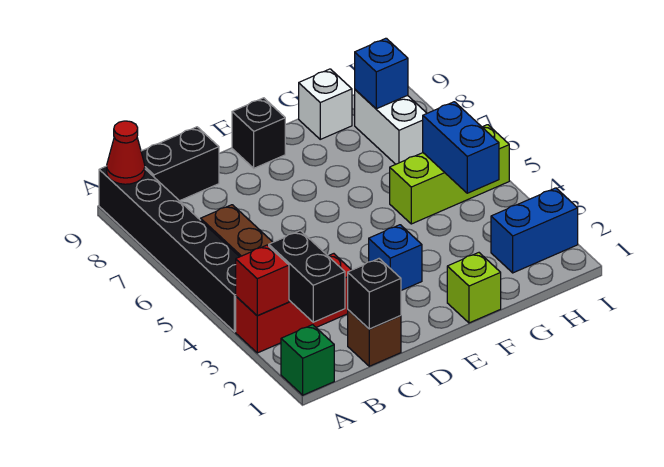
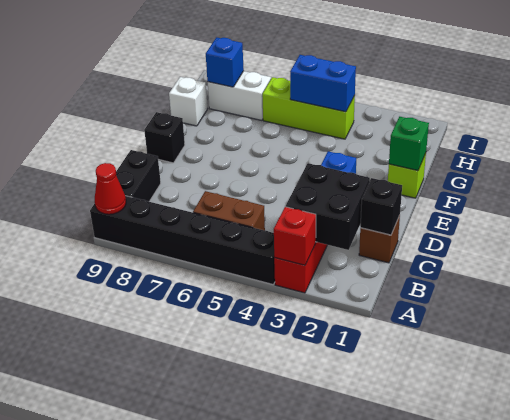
green brick A1 level 1 -> green brick F1 level 2
black brick B2:B3 level 2 -> black brick B2:C3 level 2
lime brick G5:I5 level 1 -> lime brick H4:H6 level 1
blue brick H2:I2 level 1 -> none

